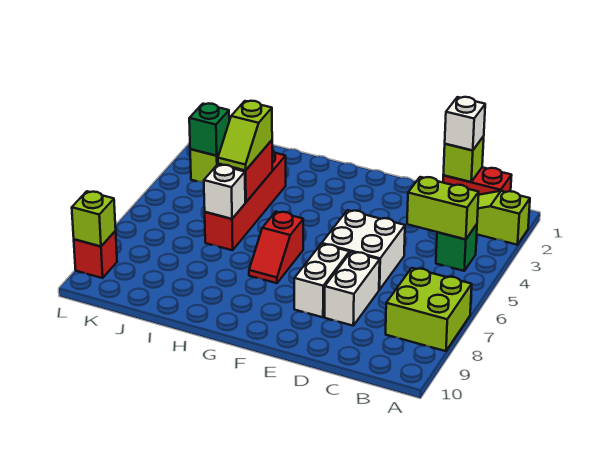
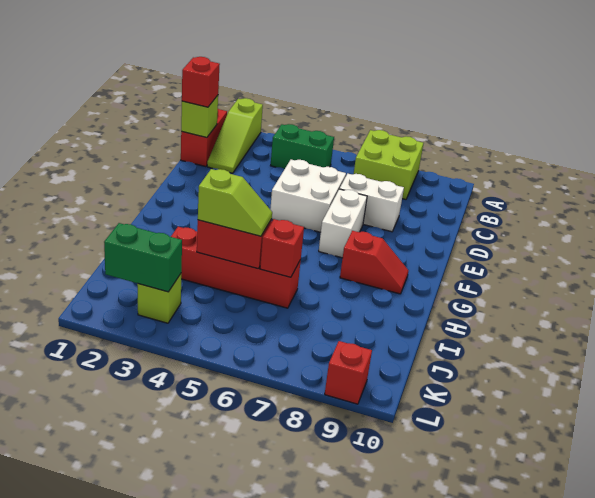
green brick B4 level 1 -> green brick B4:B5 level 1
lime brick B4:C4 level 2 -> none
white brick C1 level 3 -> red brick C1 level 3
white brick E7:E8 level 1 -> white brick E7:F7 level 1
red slope G6:G7 level 1 top 6 -> red slope G8:G9 level 1 top 8
white brick I6 level 2 -> red brick I6 level 2
green brick K3 level 2 -> green brick K2:K3 level 2
lime brick L9 level 2 -> none

